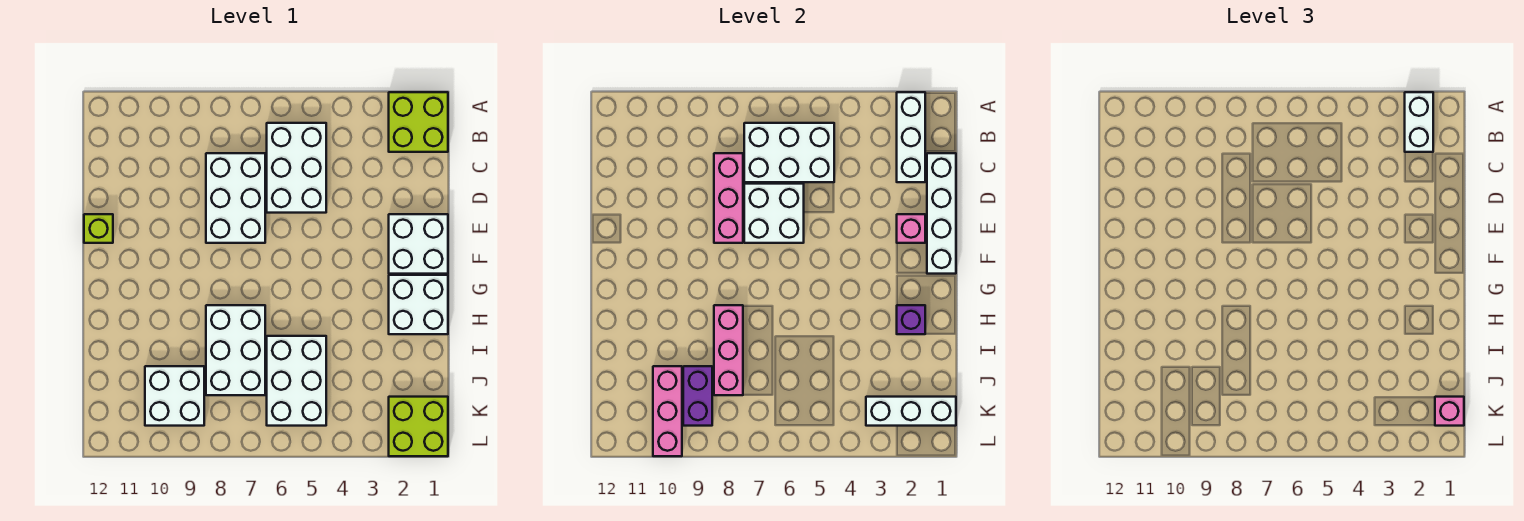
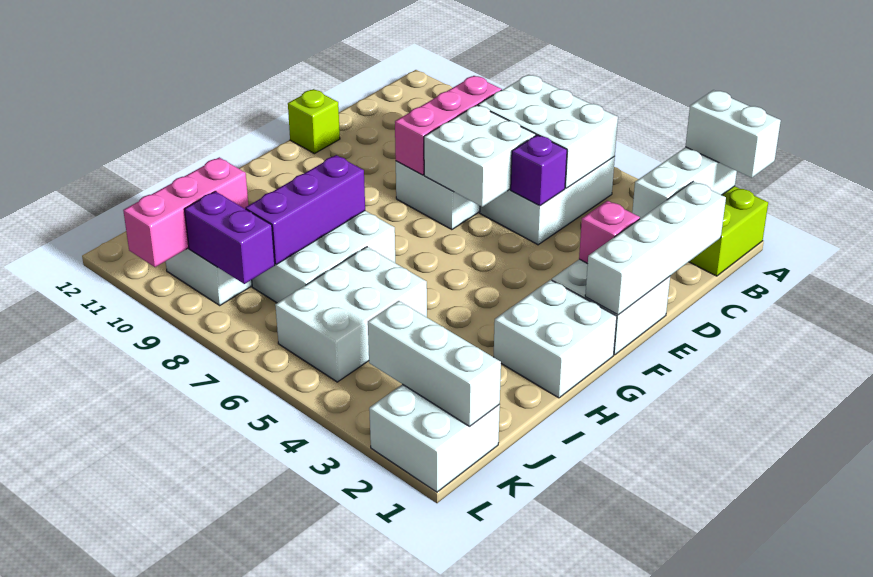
white brick A2:B2 level 3 -> white brick A1:A2 level 3
purple brick H2 level 2 -> purple brick D5 level 2
pink brick H8:J8 level 2 -> purple brick H8:J8 level 2
purple brick J9:K9 level 2 -> purple brick K8:K9 level 2
lime brick K1:L2 level 1 -> white brick K1:L2 level 1
pink brick K1 level 3 -> none

